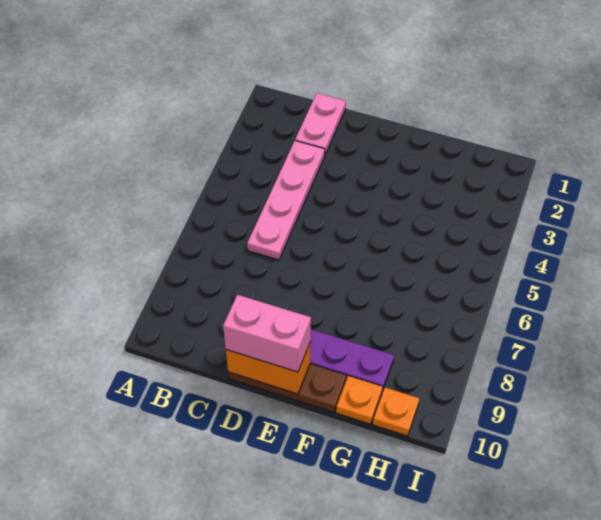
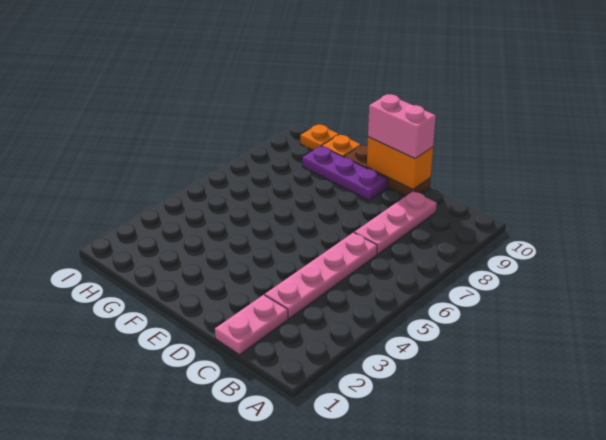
none -> pink plate C7:C9 level 1

